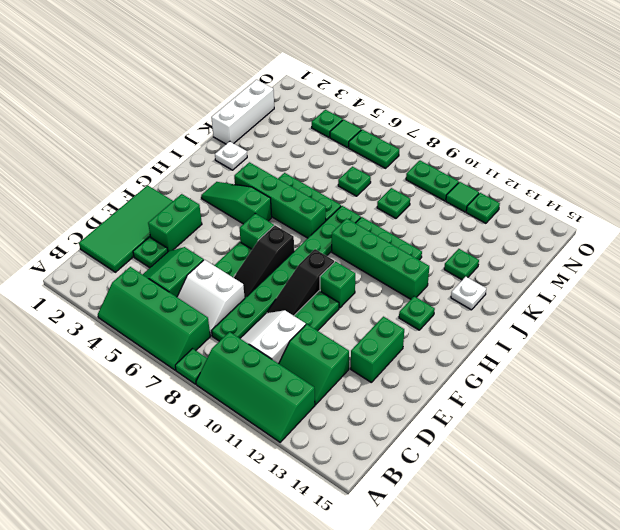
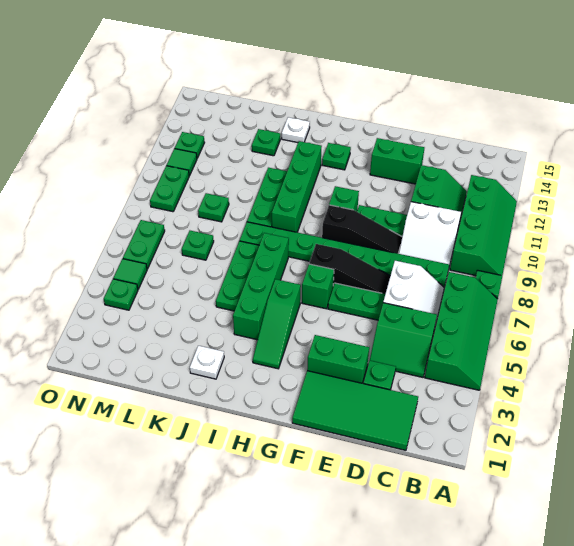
white brick K1:M1 level 1 -> none

